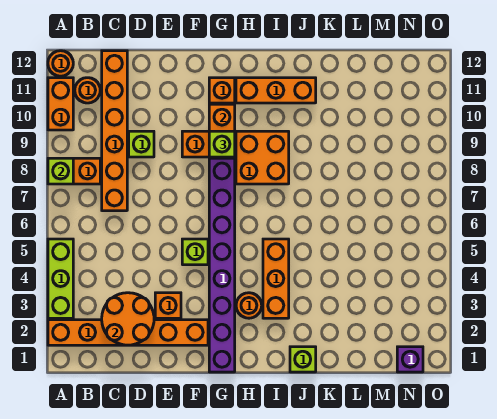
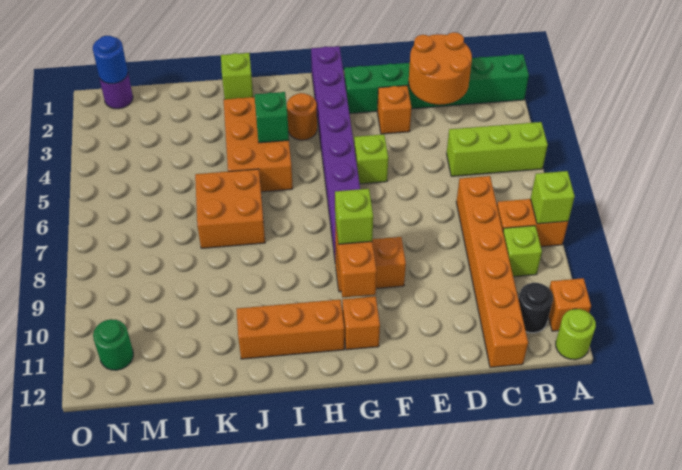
orange brick A2:F2 level 1 -> green brick A2:F2 level 1
lime brick A3:A5 level 1 -> lime brick A5:C5 level 1
orange brick A10:A11 level 1 -> orange brick A11 level 1
orange round brick A12 level 1 -> lime round brick A12 level 1
orange round brick B11 level 1 -> black round brick B11 level 1
lime brick D9 level 1 -> lime brick B9 level 1
orange brick H8:I9 level 1 -> orange brick J6:K7 level 1
orange brick I3:I5 level 1 -> orange brick I3:J5 level 1
none -> green brick I4 level 2
purple brick N1 level 1 -> purple round brick N1 level 1
none -> blue round brick N1 level 2
none -> green round brick N11 level 1

